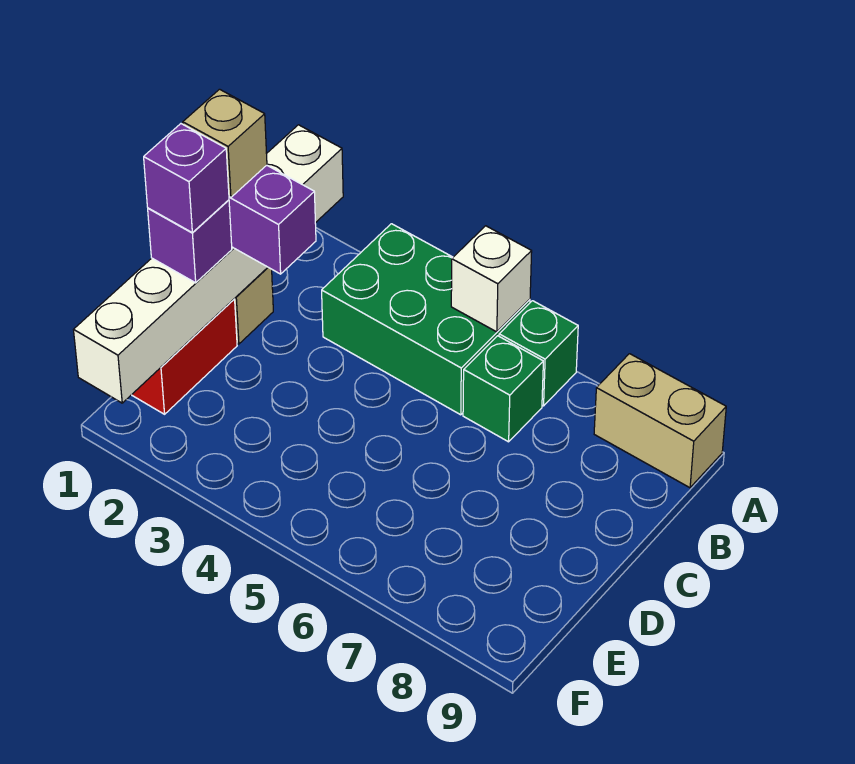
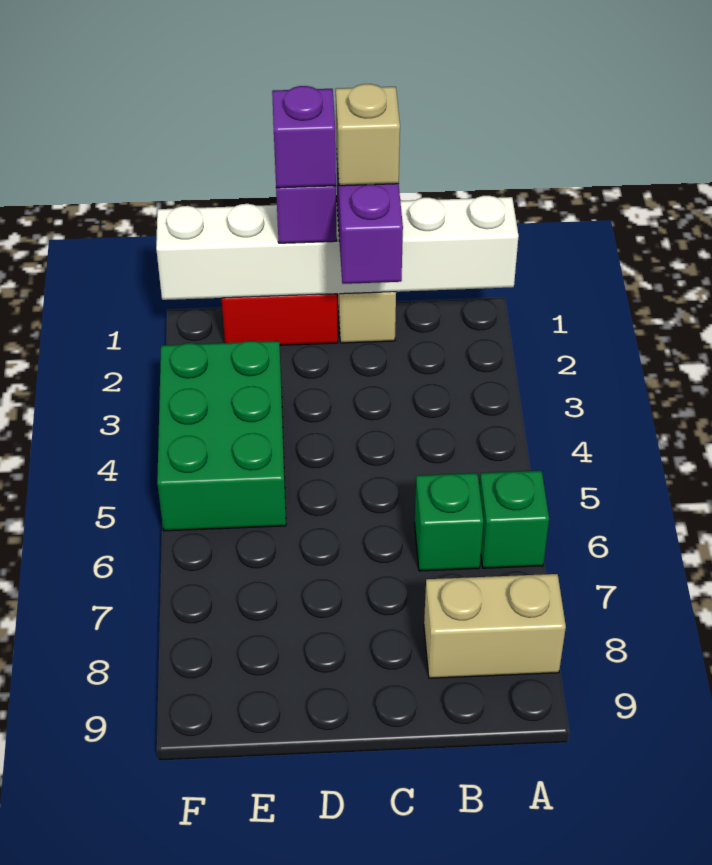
green brick A3:B5 level 1 -> green brick E3:F5 level 1
white brick A5 level 2 -> none
tan brick A8:A9 level 1 -> tan brick A8:B8 level 1

